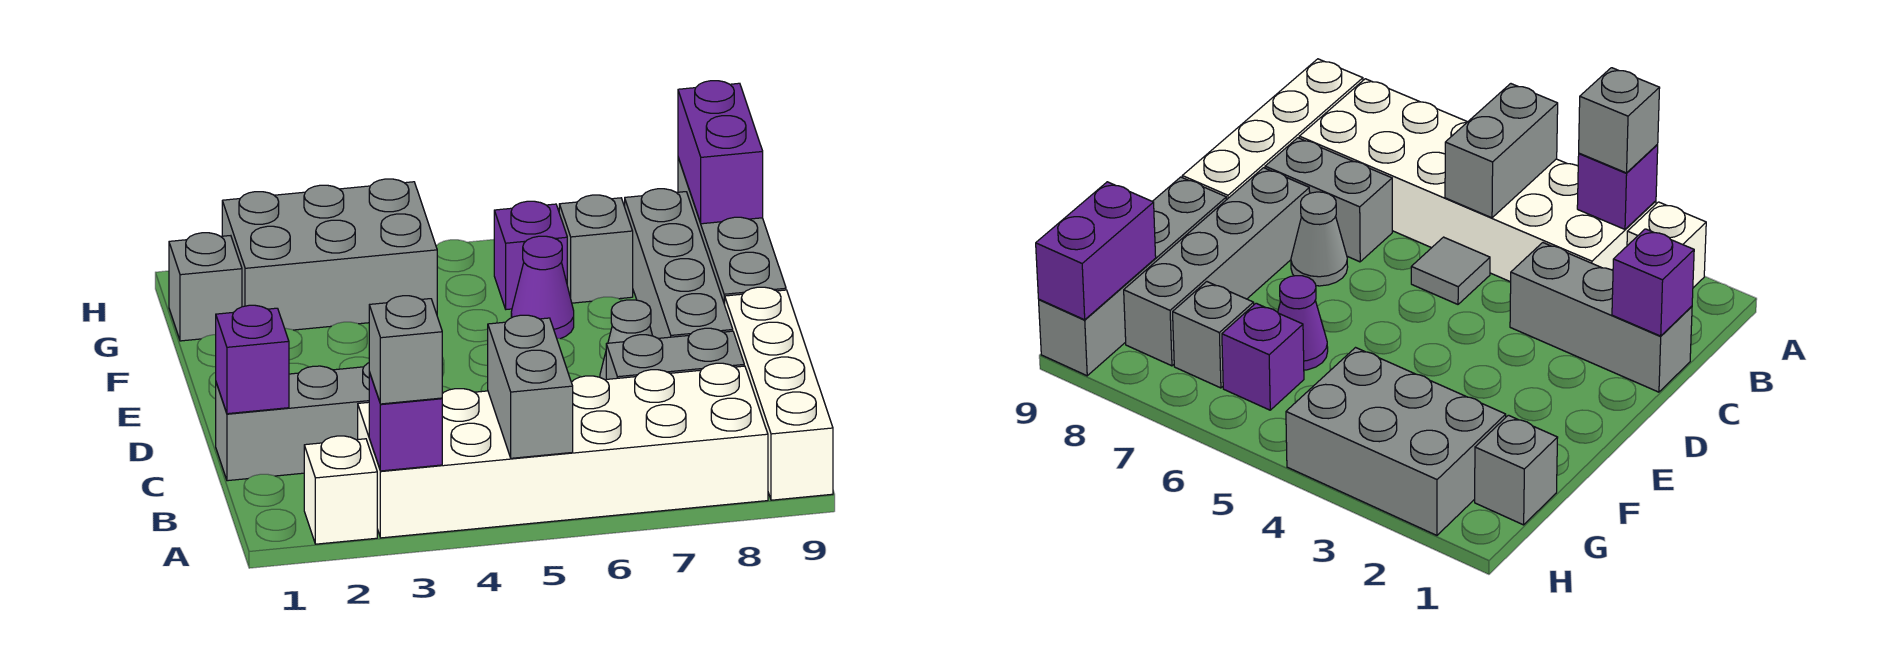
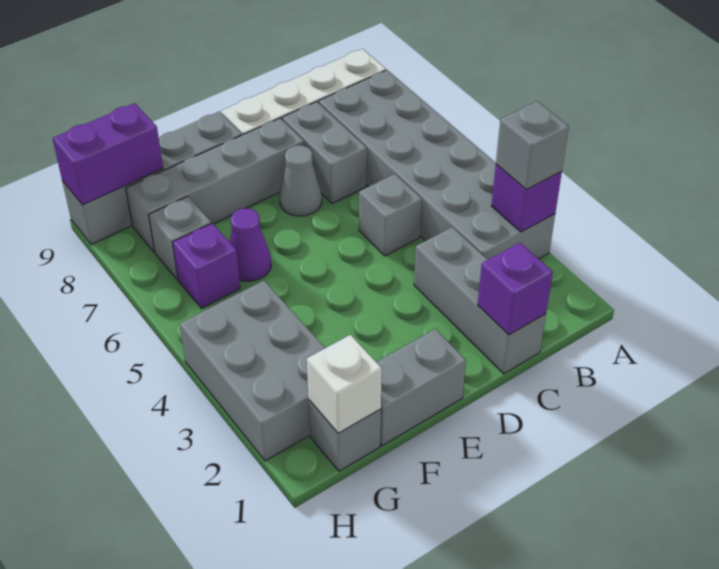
white brick A2 level 1 -> white brick G1 level 2
white brick A3:B8 level 1 -> grey brick A3:B8 level 1
grey brick A5:B5 level 2 -> grey brick E1:F1 level 1
grey tile C5 level 1 -> grey brick C5 level 1

